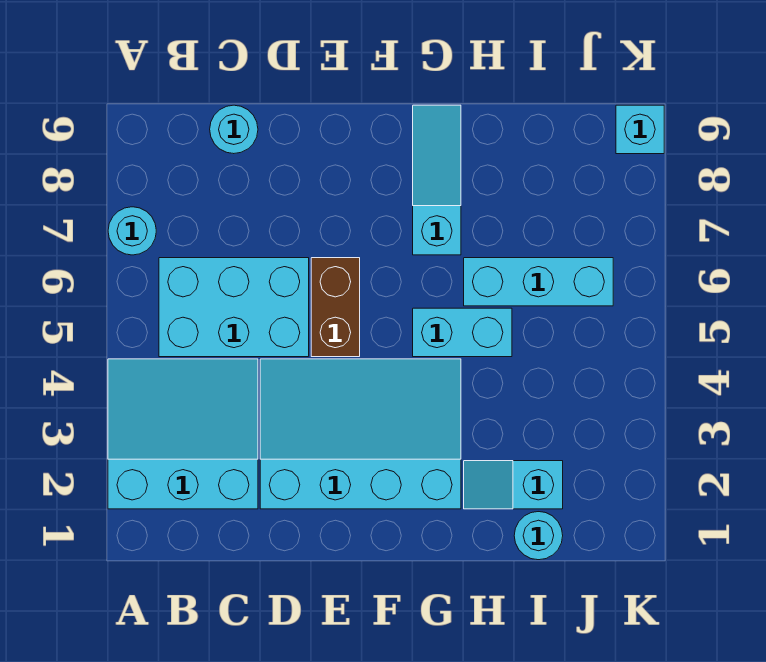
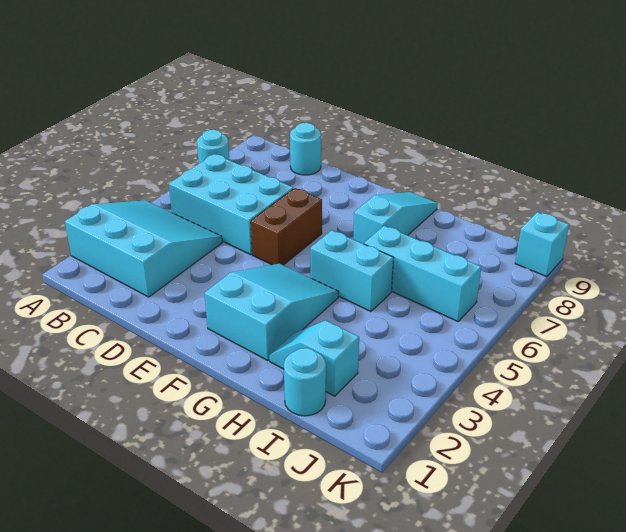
cyan slope D2:G4 level 1 top 2 -> cyan slope F2:G4 level 1 top 2

